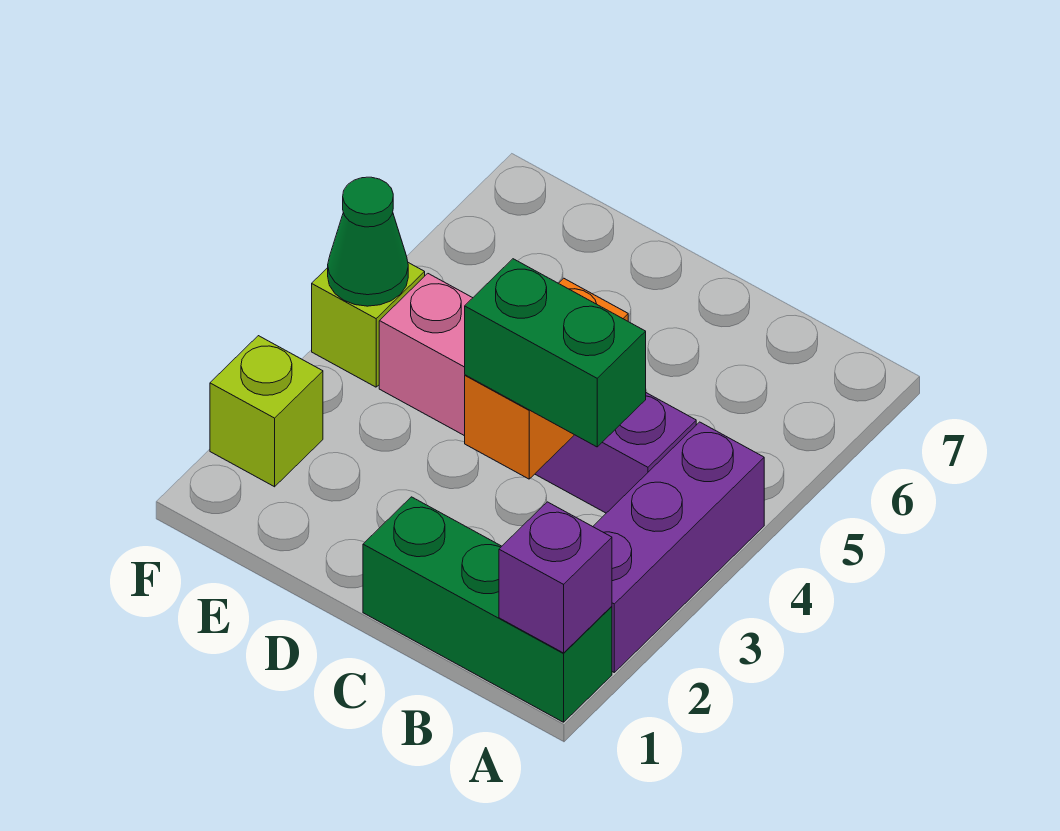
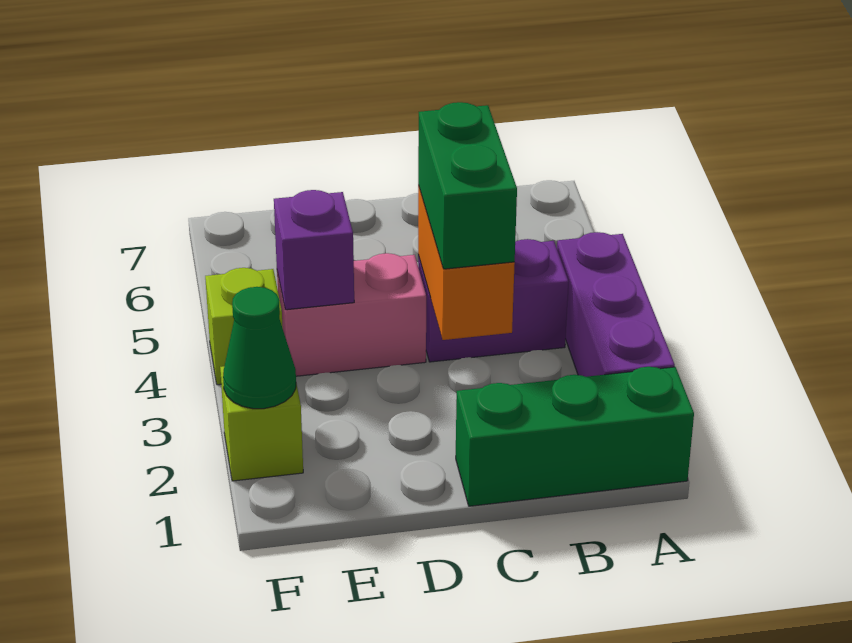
purple brick A1 level 2 -> purple brick E4 level 2
green brick B3:C3 level 3 -> green brick C3:C4 level 3
green cone F4 level 2 -> green cone F2 level 2

